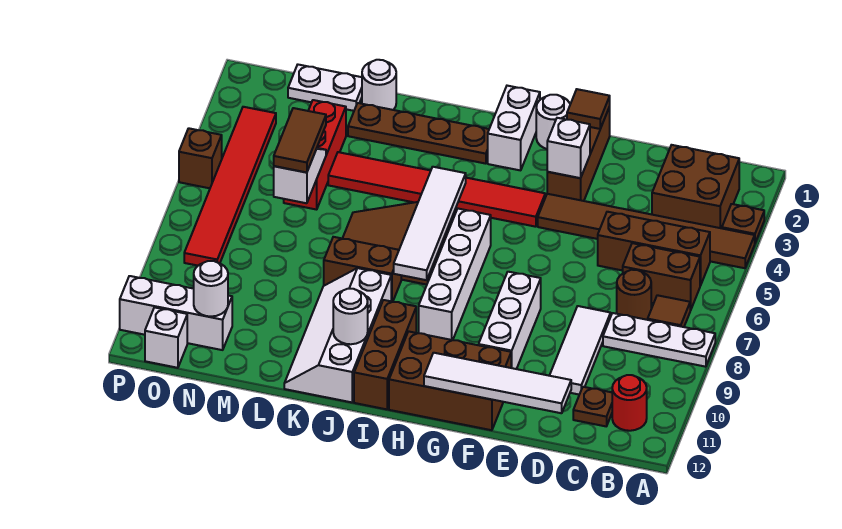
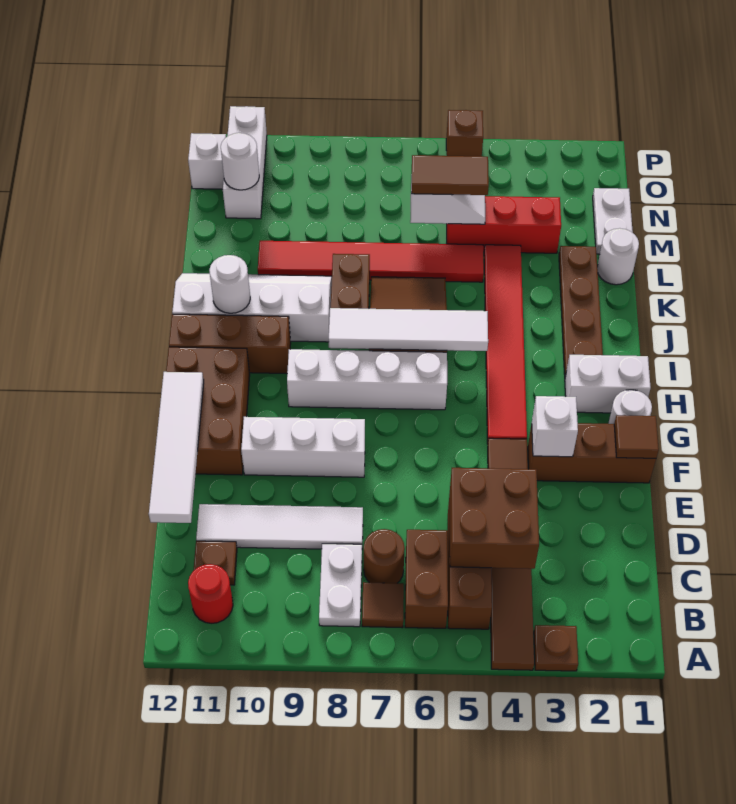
white plate A8:C8 level 1 -> white plate B8:C8 level 1
brown brick B2:C3 level 1 -> brown brick C4:D5 level 2
white tile D8:D10 level 1 -> white tile D8:D11 level 1
red tile O3:O8 level 1 -> red tile L5:L10 level 1

